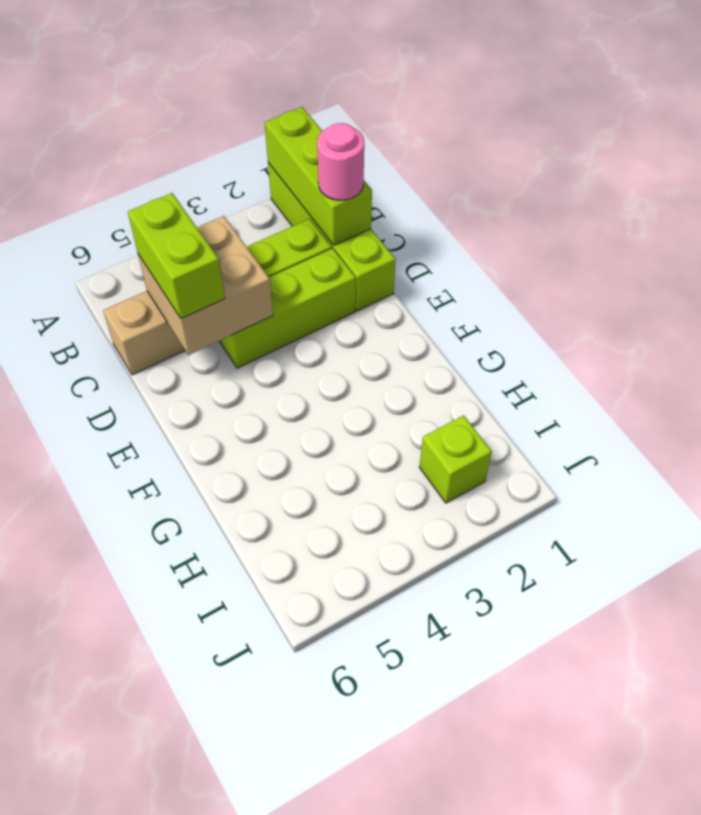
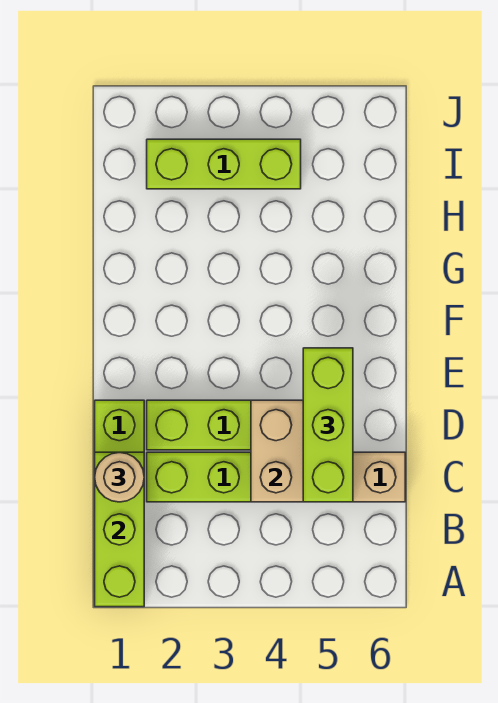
pink round brick C1 level 3 -> tan round brick C1 level 3
lime brick C5:D5 level 3 -> lime brick C5:E5 level 3
lime brick I2 level 1 -> lime brick I2:I4 level 1

